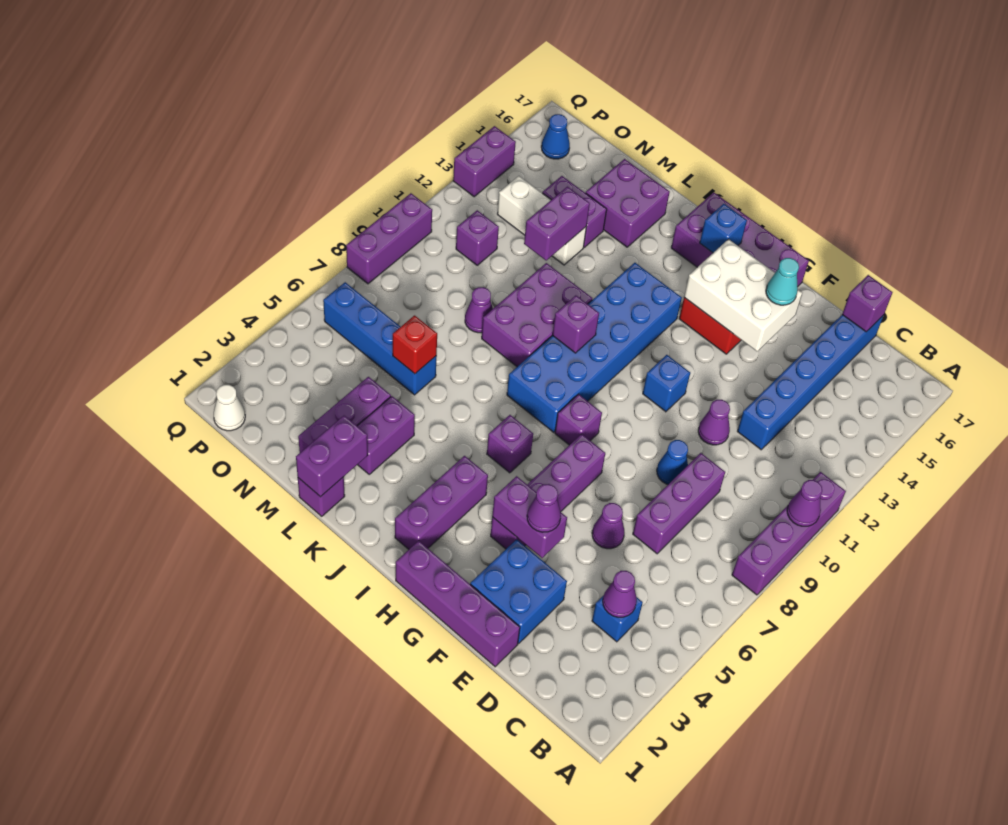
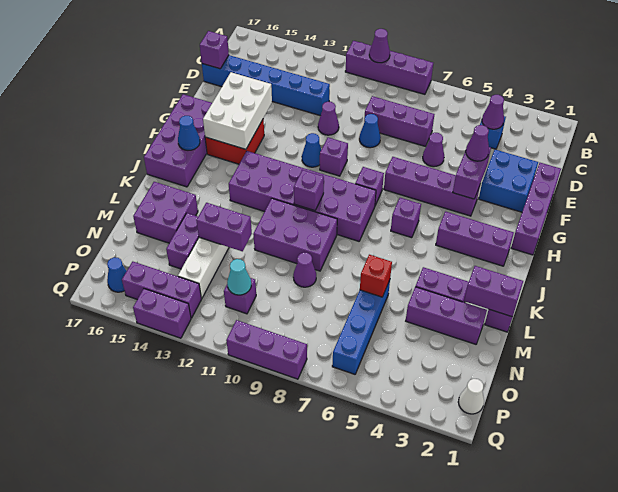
cyan cone F15 level 3 -> cyan cone O11 level 2
none -> purple brick G10 level 1
blue brick G11 level 1 -> blue cone G11 level 1
blue brick I8:J13 level 1 -> purple brick I8:J13 level 1
blue brick I16 level 2 -> blue cone I16 level 2
none -> purple brick P13:P15 level 1

